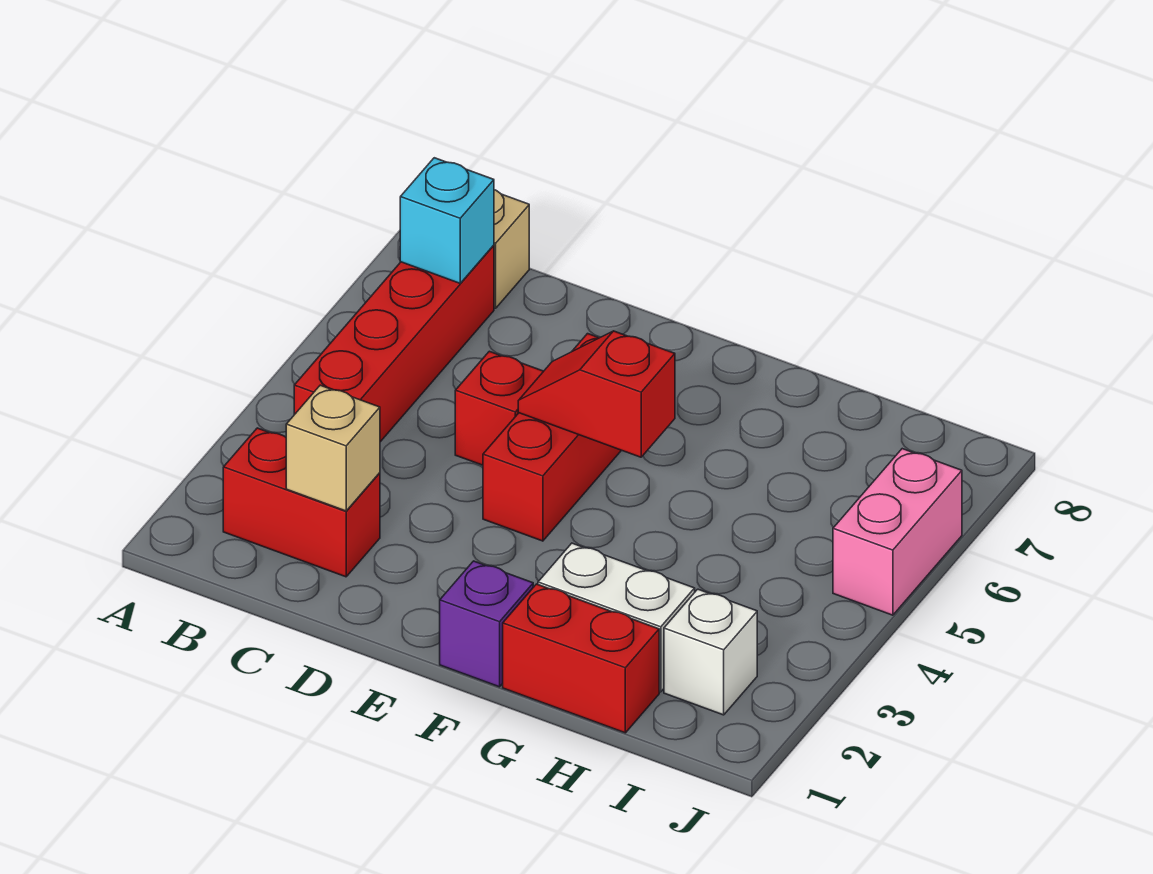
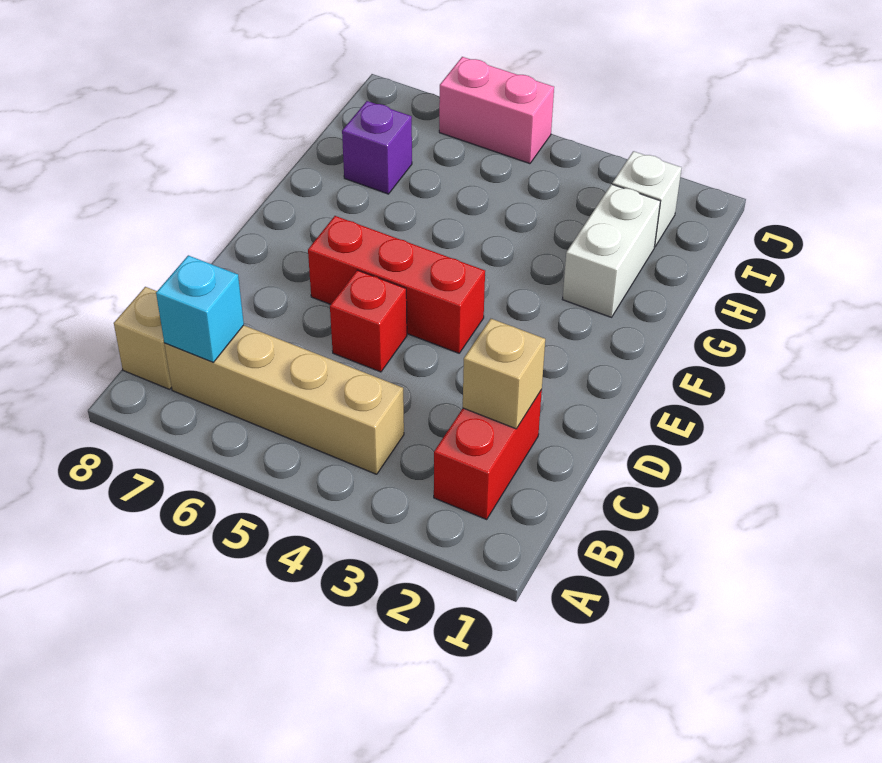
red brick B4:B7 level 1 -> tan brick B4:B7 level 1
red slope E5:F5 level 2 top F -> none
purple brick F1 level 1 -> purple brick H7 level 1
red brick G1:H1 level 1 -> none

